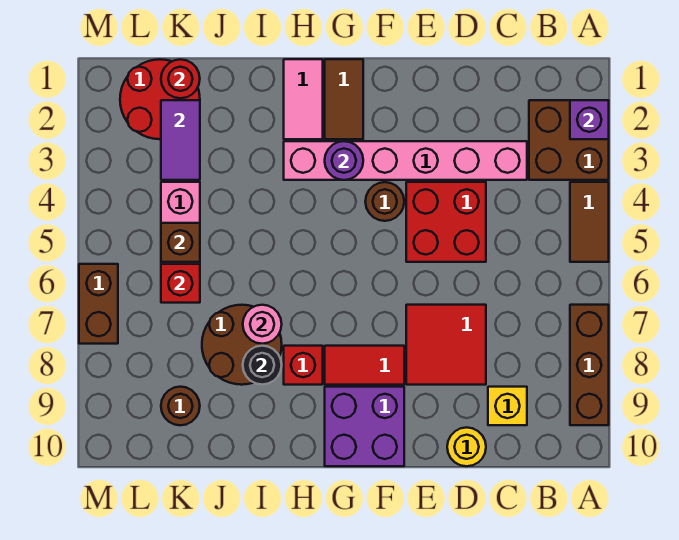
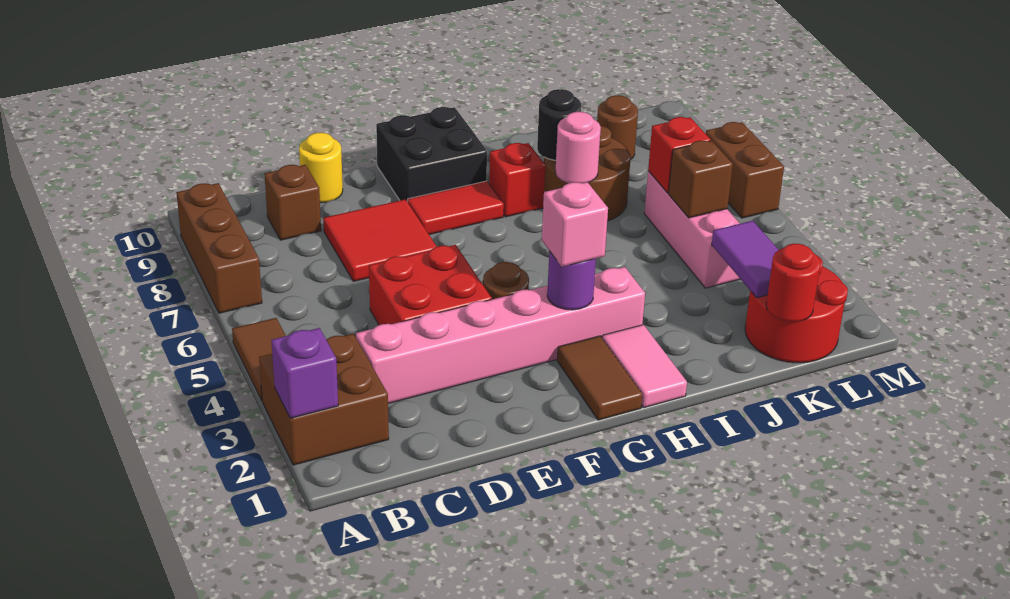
yellow brick C9 level 1 -> brown brick C9 level 1
purple brick F9:G10 level 1 -> black brick F9:G10 level 1
none -> pink brick G3 level 3

